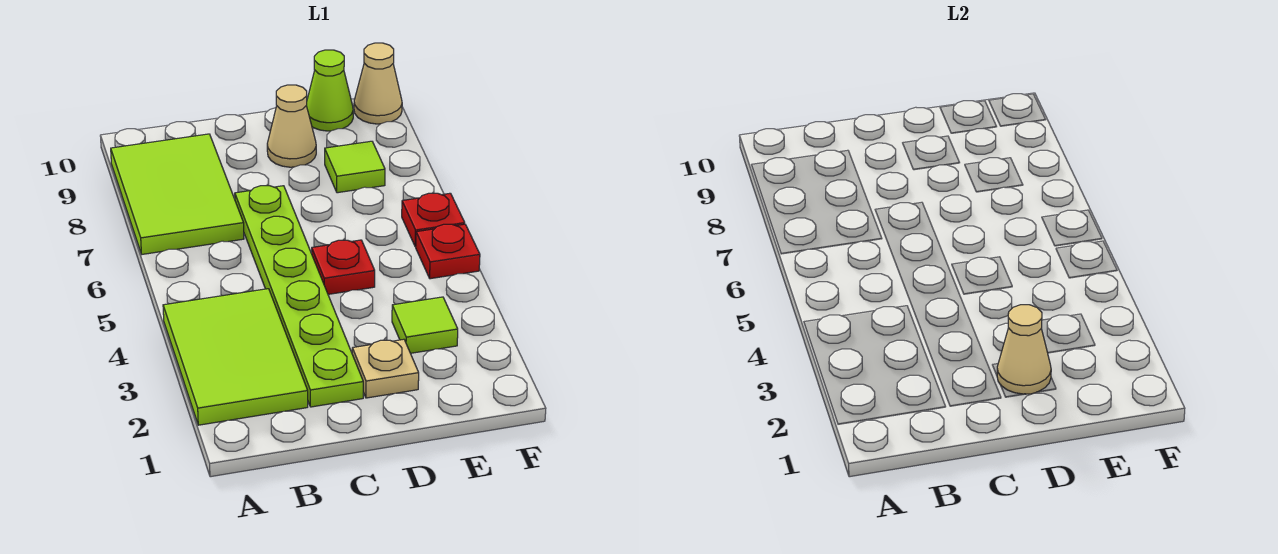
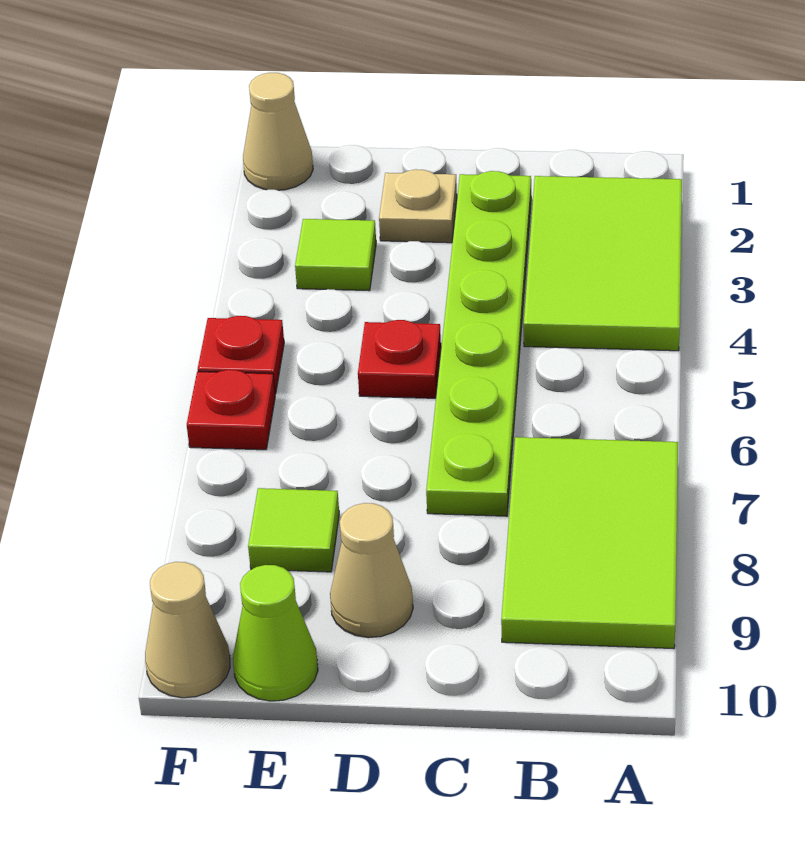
tan cone D2 level 2 -> tan cone F1 level 1

